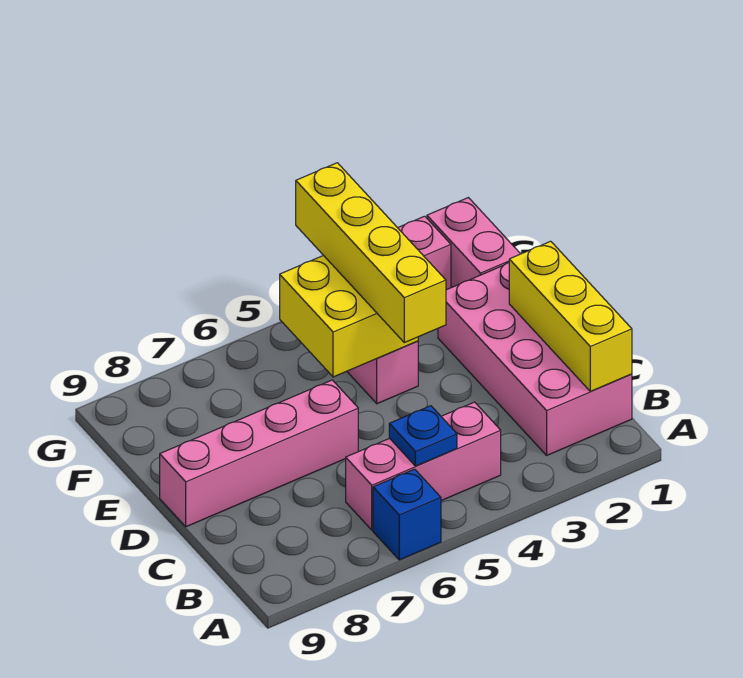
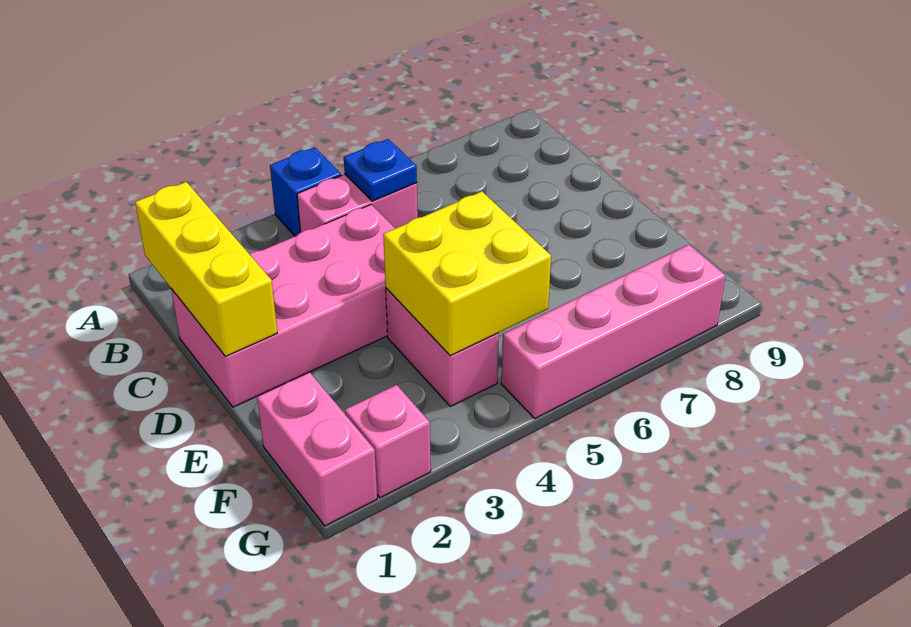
blue brick A6 level 1 -> blue brick A4 level 1
pink brick B1:E2 level 1 -> pink brick C1:D4 level 1
pink brick B4:B6 level 1 -> pink brick B4:B5 level 1
yellow brick D4:G4 level 3 -> none
pink brick D6:D9 level 1 -> pink brick G5:G8 level 1

